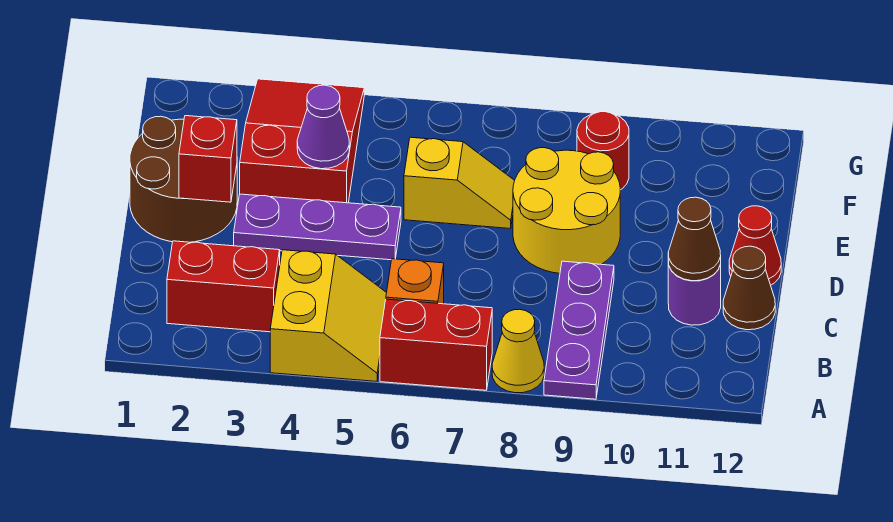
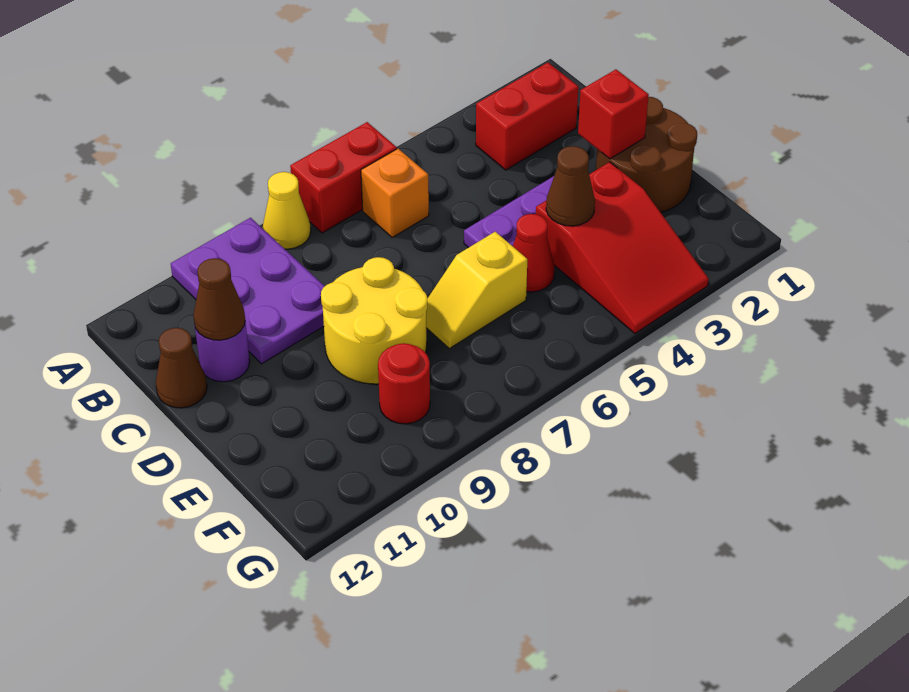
yellow slope A4:B5 level 1 top 4 -> none
purple plate A9:C9 level 1 -> purple plate A9:C10 level 1
red cone D12 level 1 -> red cone E5 level 1
purple cone E4 level 2 -> brown cone E4 level 2

